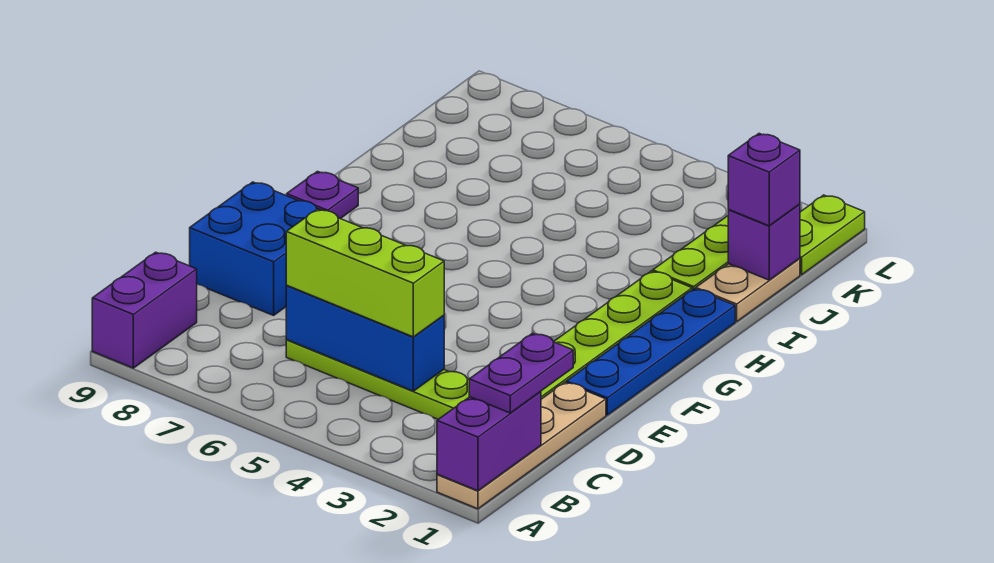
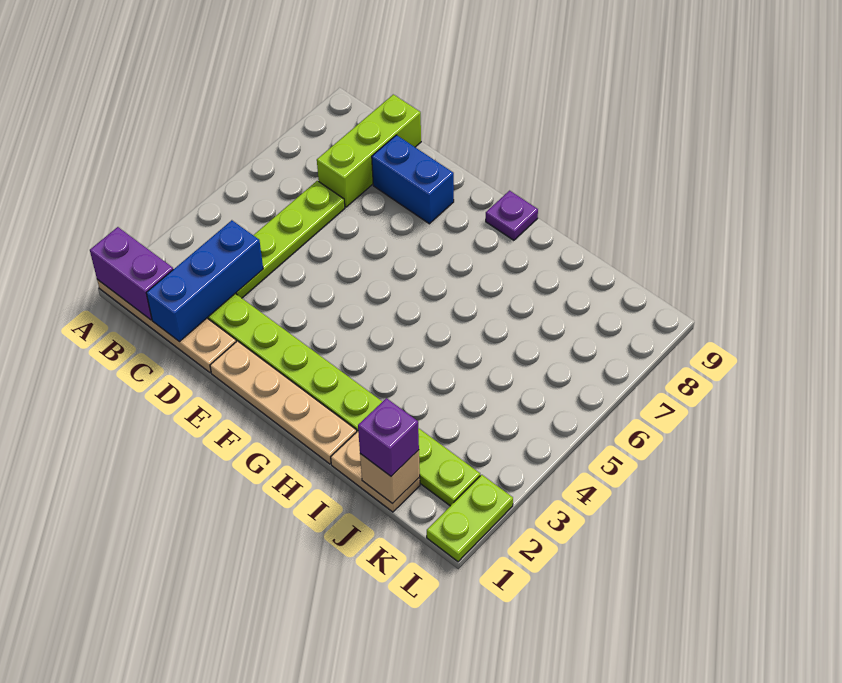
purple brick A9:B9 level 1 -> none
purple plate B1:C1 level 3 -> none
blue brick C4:C6 level 2 -> blue brick C1:C3 level 2
lime brick C4:C6 level 3 -> lime brick C7:C9 level 1
blue brick D8:E9 level 1 -> blue brick D8:E8 level 1
blue plate E1:H1 level 1 -> tan plate E1:H1 level 1
purple brick J1 level 2 -> tan brick J1 level 2
lime plate K1:L1 level 1 -> lime plate L1:L2 level 1

